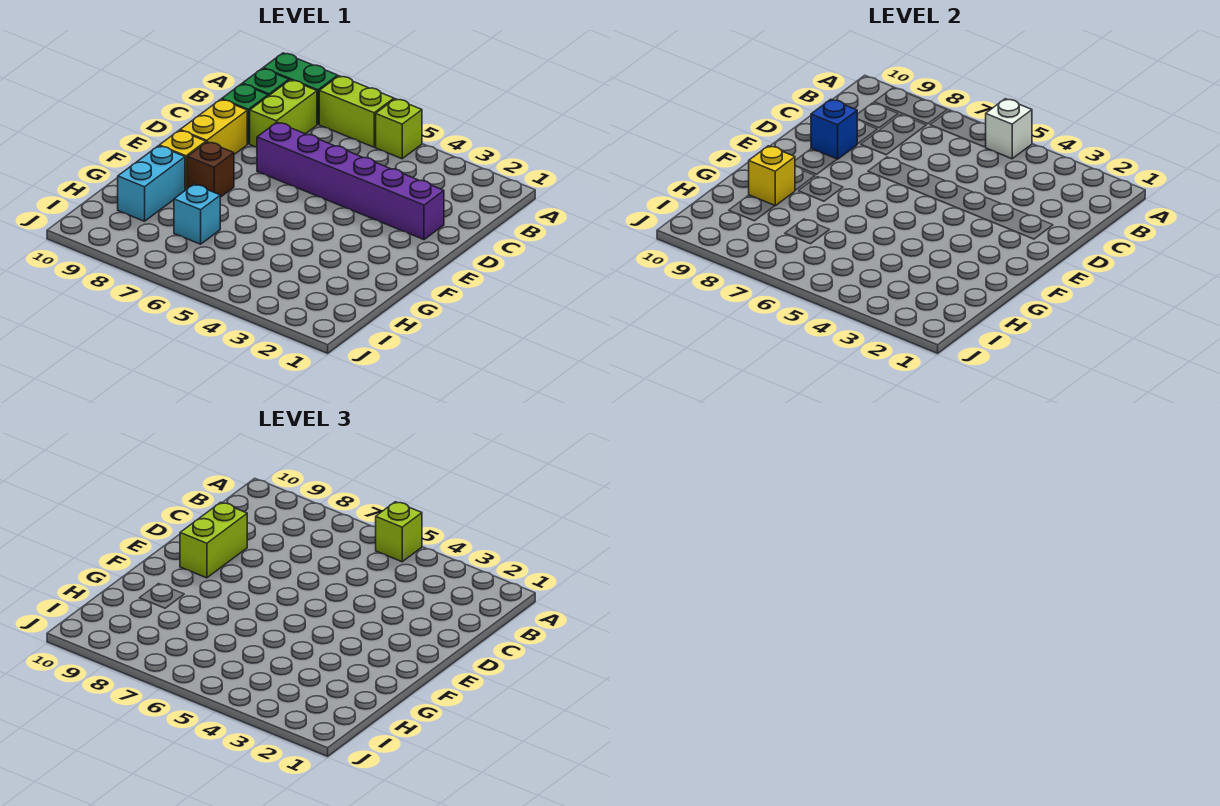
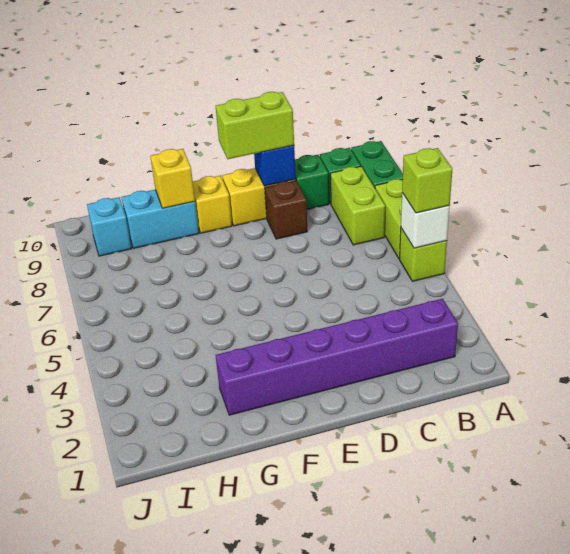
lime brick B8:C8 level 1 -> lime brick B7:B8 level 1
purple brick D2:D7 level 1 -> purple brick B2:G2 level 1
brown brick F8 level 1 -> brown brick D8 level 1
cyan brick H7 level 1 -> cyan brick I9 level 1

